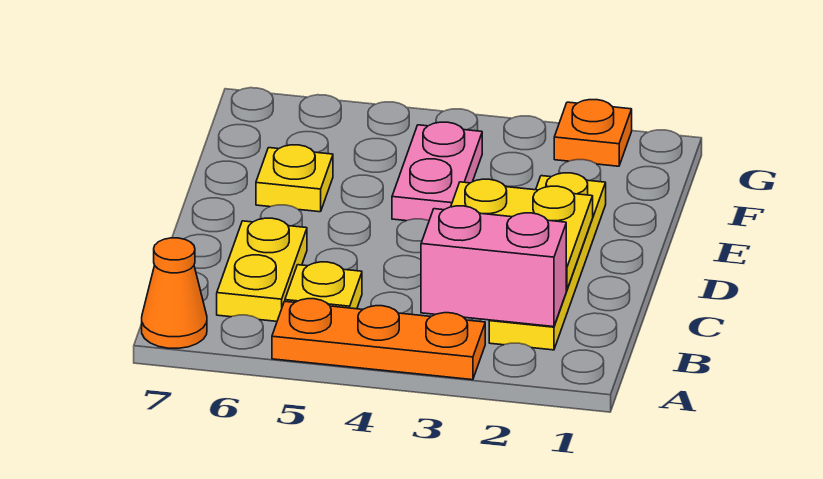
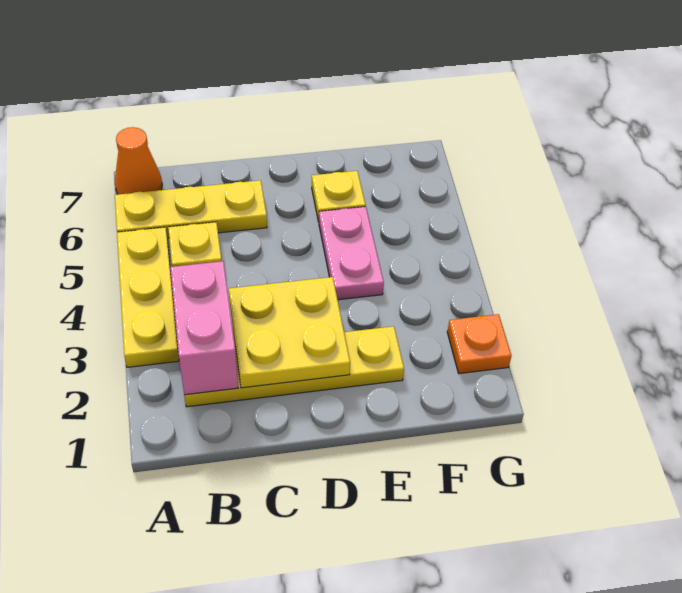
orange plate A3:A5 level 1 -> yellow plate A3:A5 level 1
yellow plate B6:C6 level 1 -> yellow plate A6:C6 level 1
pink plate E4:F4 level 1 -> pink plate E4:E5 level 1

